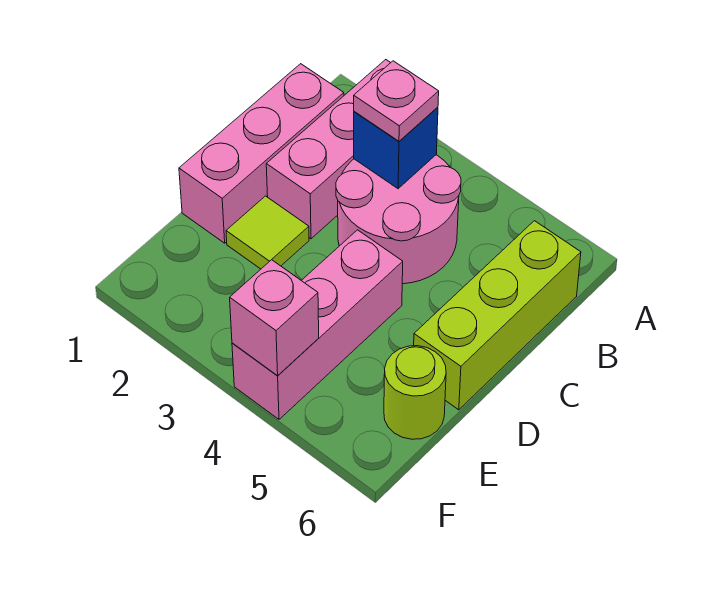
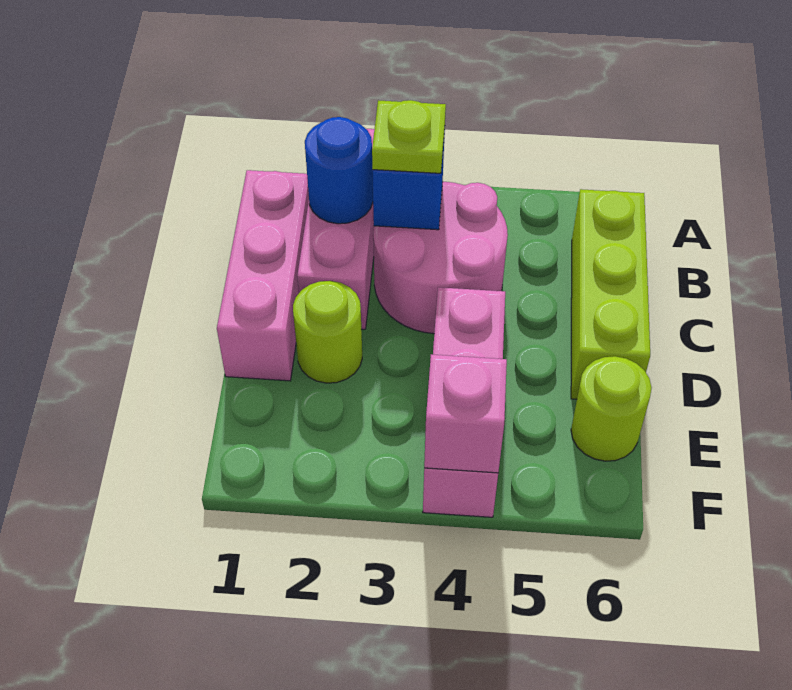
none -> blue round brick B2 level 2
pink plate B3 level 3 -> lime plate B3 level 3
lime tile D2 level 1 -> lime round brick D2 level 1

